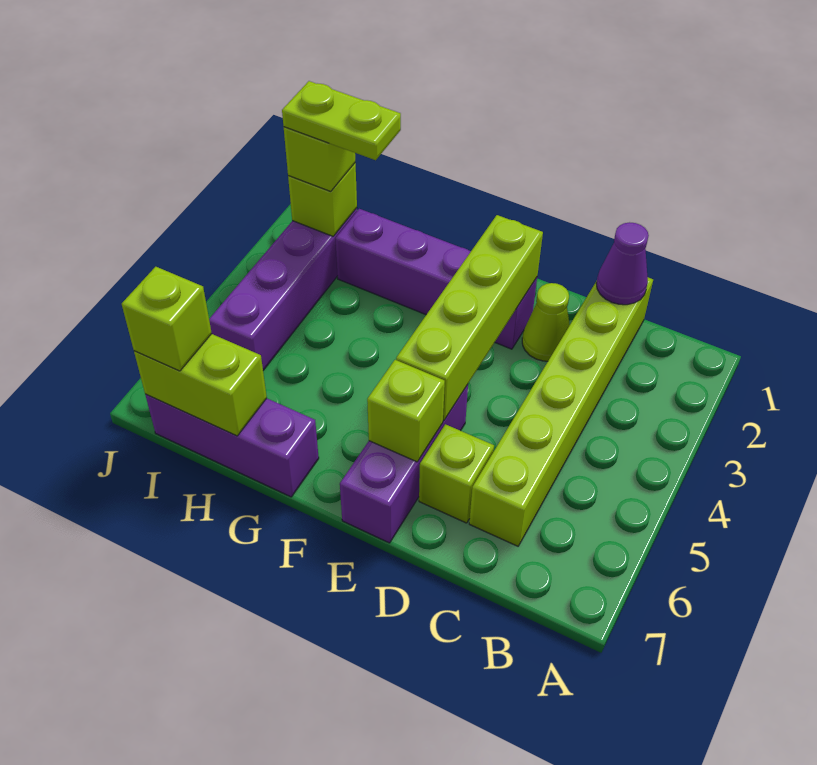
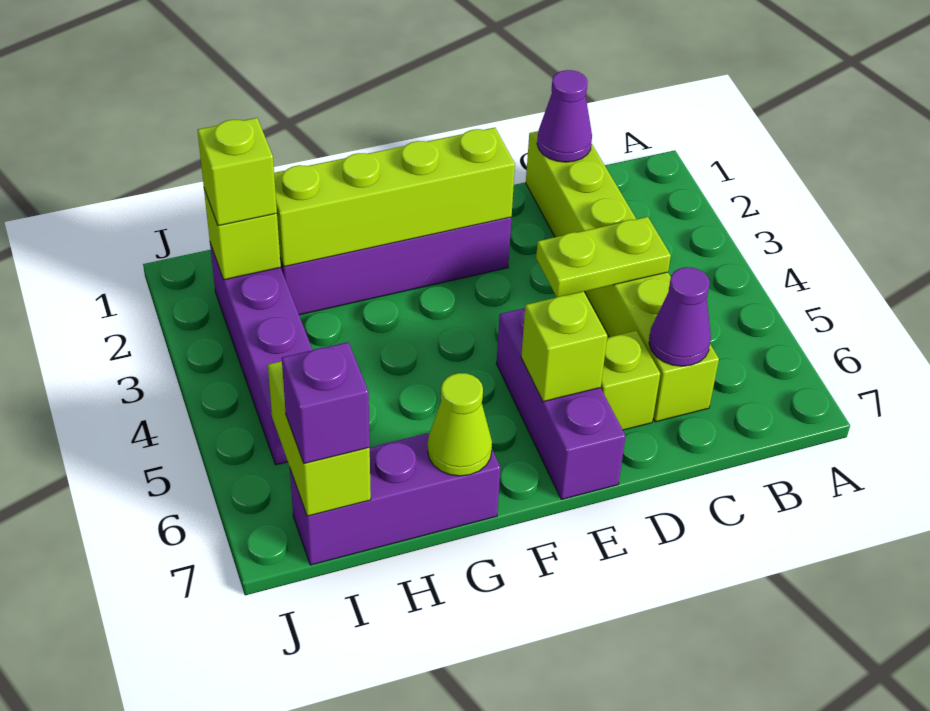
none -> purple cone C6 level 2
lime cone D2 level 1 -> lime cone G7 level 2
lime brick E2:E5 level 2 -> lime brick E2:H2 level 2
lime plate H2:I2 level 4 -> lime plate C4:D4 level 2
lime brick H7:I7 level 2 -> lime brick I6:I7 level 2
lime brick I7 level 3 -> purple brick I7 level 3

